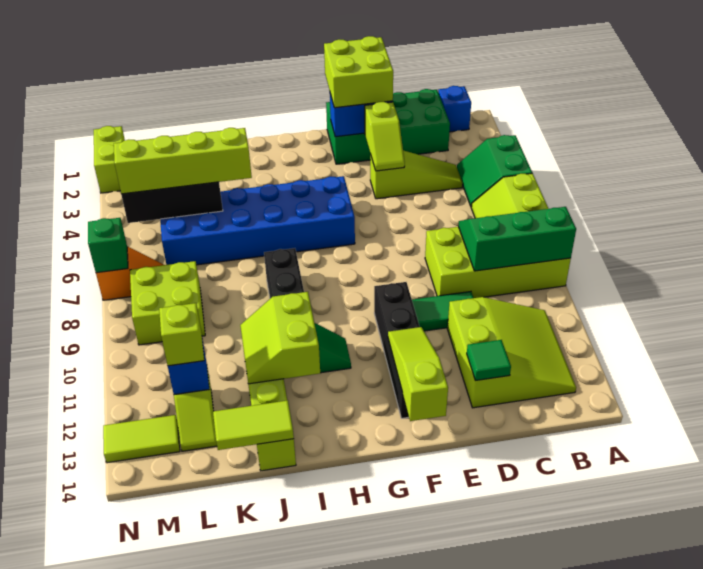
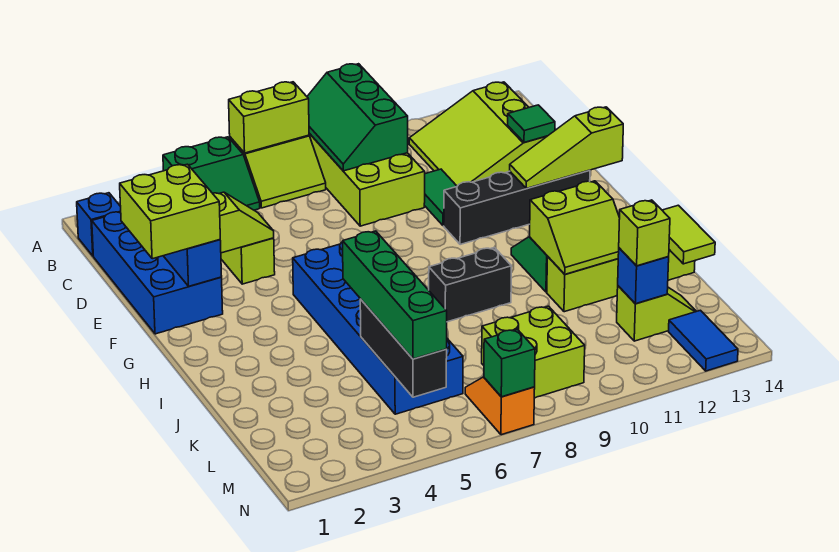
lime slope B11:D13 level 1 top D -> lime slope B11:D13 level 1 top 13
green brick C1:F2 level 1 -> blue brick C1:F2 level 1
lime brick J5:M5 level 3 -> green brick J5:M5 level 3
lime tile M13:N13 level 1 -> blue tile M13:N13 level 1
lime brick N1:N2 level 1 -> lime brick A6:A7 level 2

